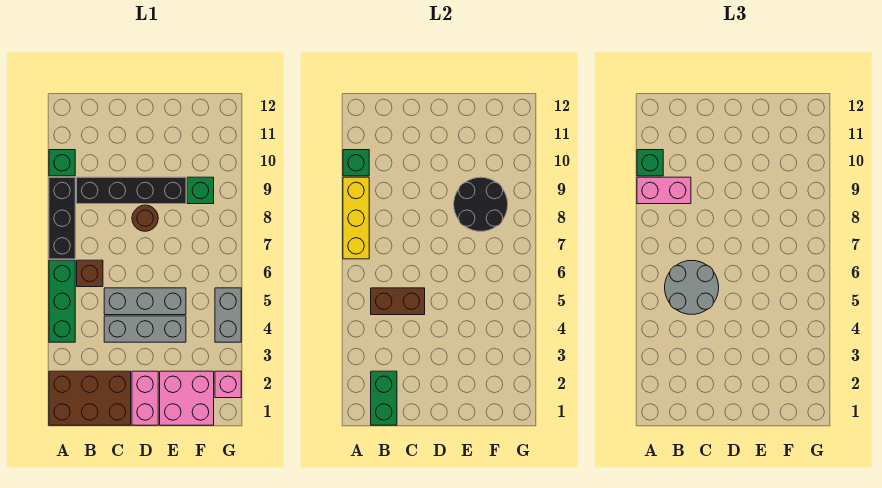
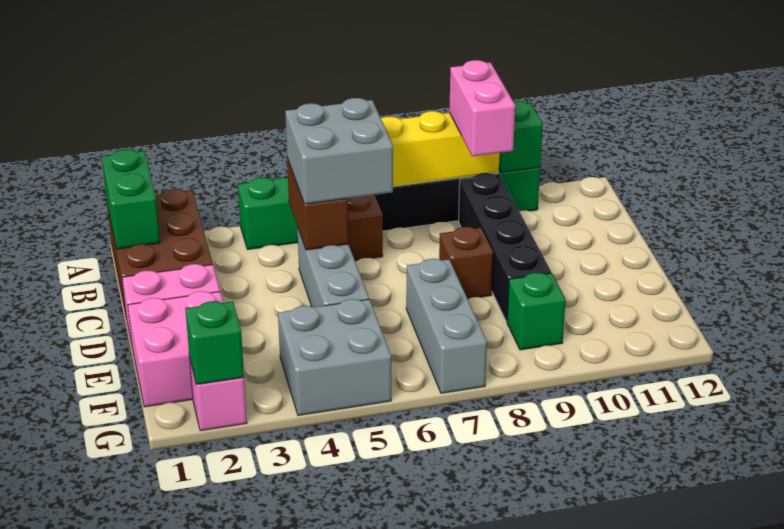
green brick A10 level 3 -> green brick G2 level 2
green brick B1:B2 level 2 -> green brick A1:B1 level 2
grey round brick B5:C6 level 3 -> grey brick B5:C6 level 3
grey brick C4:E4 level 1 -> grey brick E7:G7 level 1
brown round brick D8 level 1 -> brown brick D8 level 1
black round brick E8:F9 level 2 -> none
grey brick G4:G5 level 1 -> grey brick F4:G5 level 1

